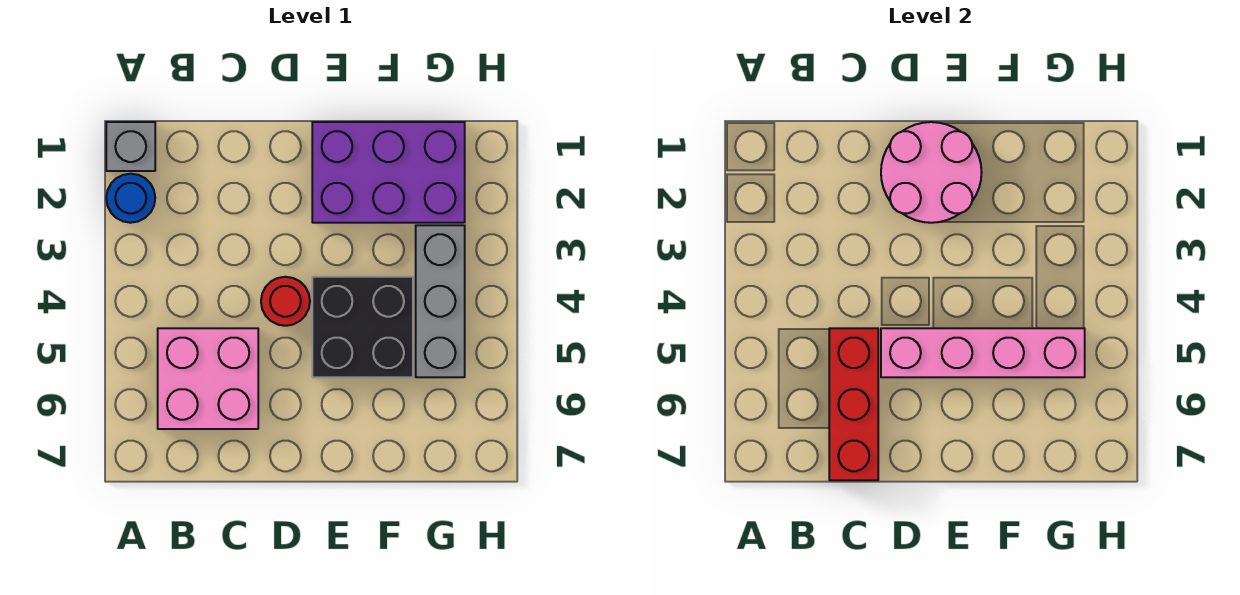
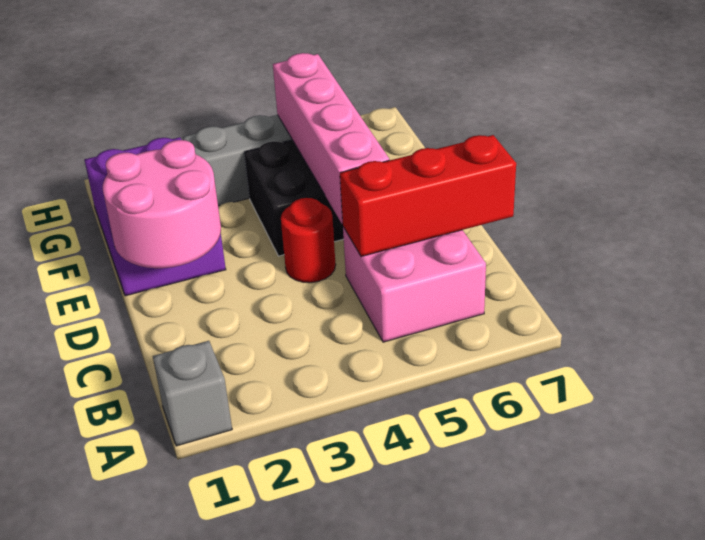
blue round brick A2 level 1 -> none

